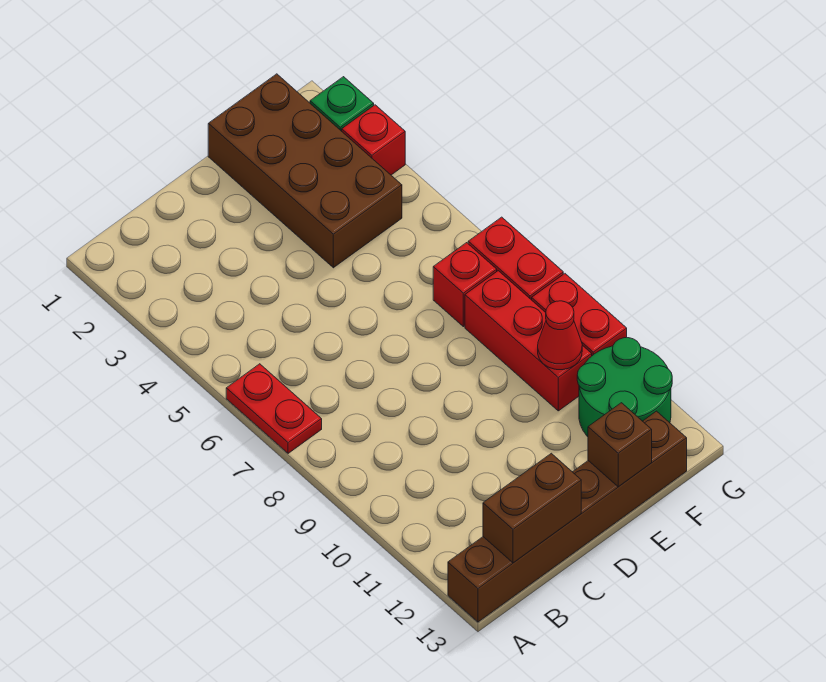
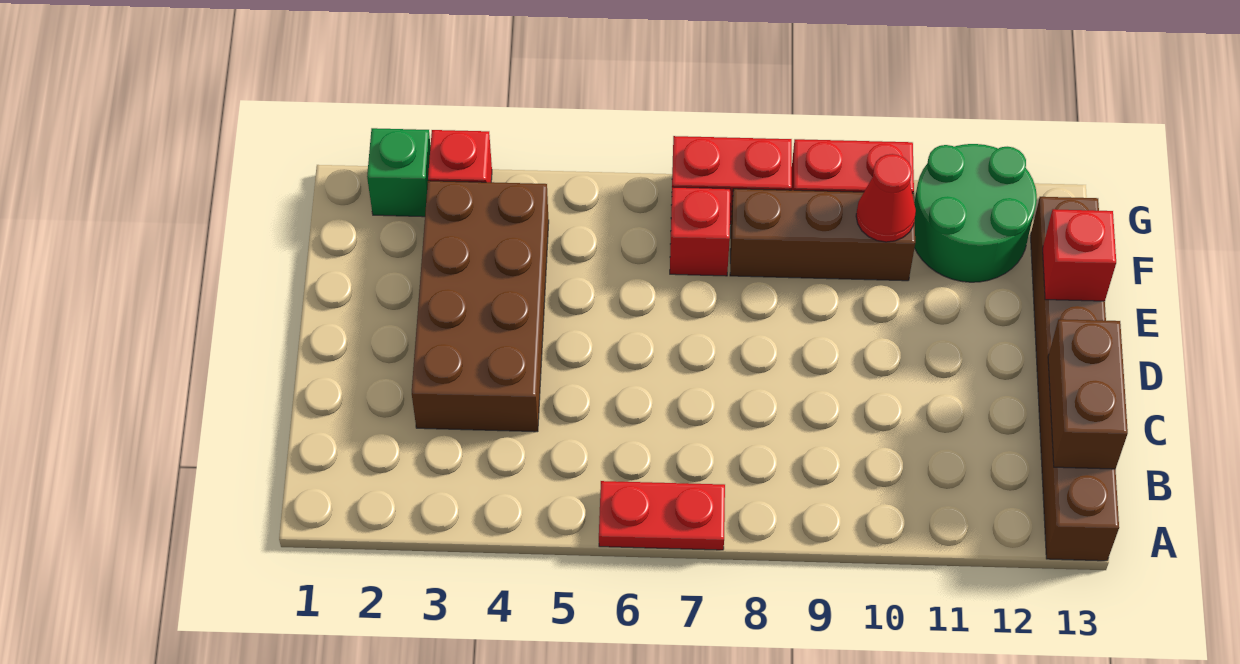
brown brick E1:F4 level 1 -> brown brick C3:F4 level 1
brown brick E13 level 2 -> red brick E13 level 2
red brick F8:F10 level 1 -> brown brick F8:F10 level 1

